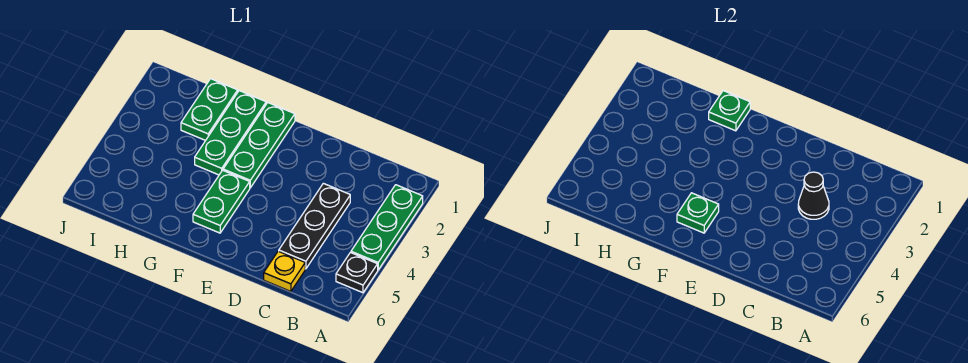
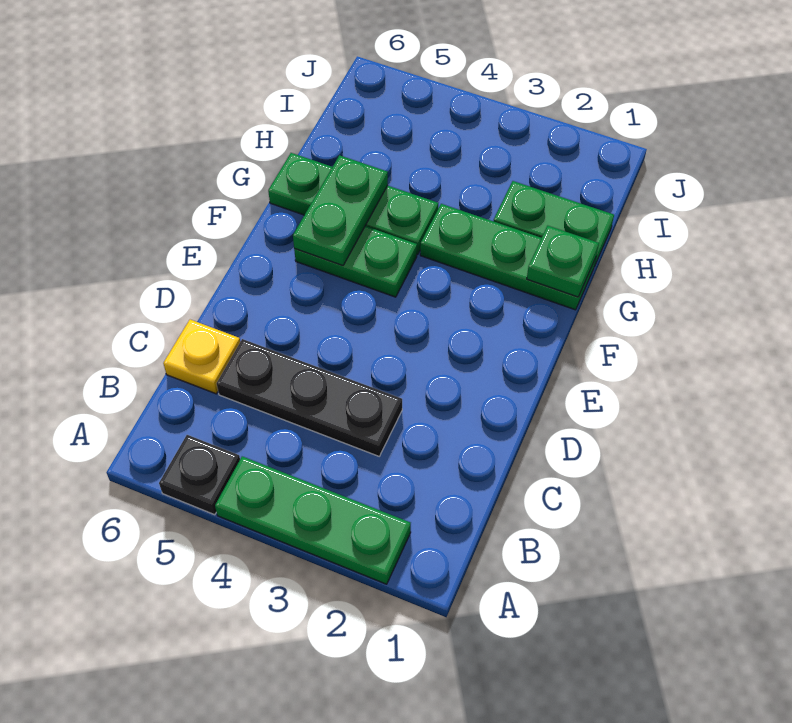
black cone C3 level 2 -> none
green plate F1:F3 level 1 -> green plate G4:G6 level 1
green plate F5 level 2 -> green plate F5:G5 level 2

